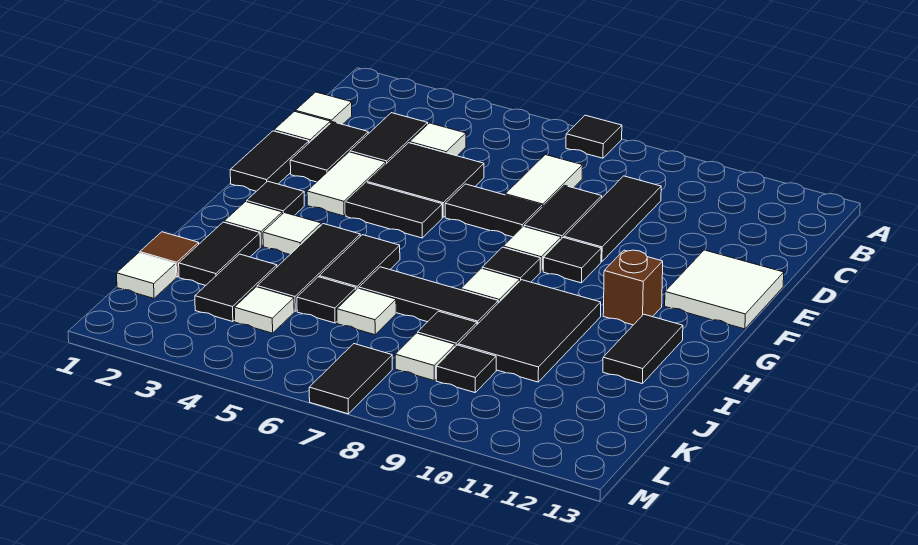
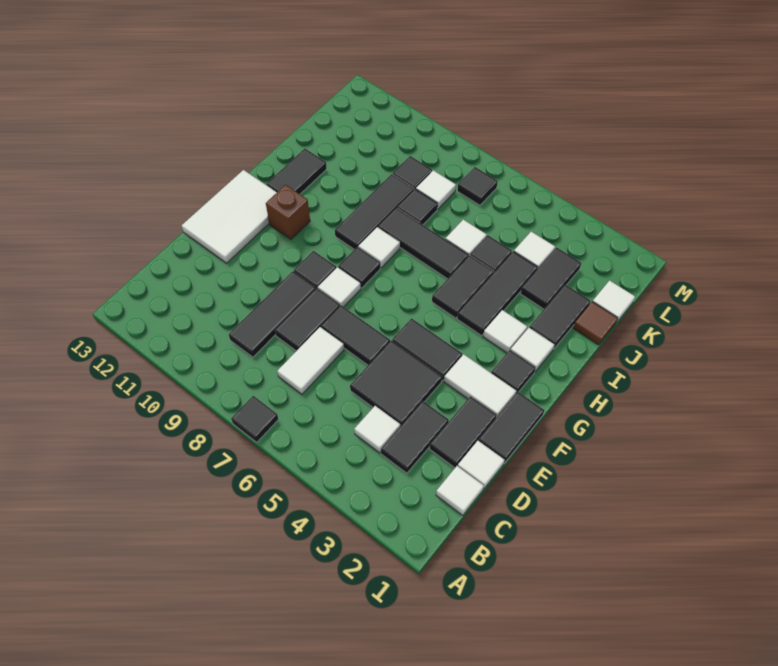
white tile E3:F3 level 1 -> white tile F2:F3 level 1
white tile E12:F13 level 1 -> white tile E12:G13 level 1
black tile H9:J10 level 1 -> black tile H9:J9 level 1
black tile L7:M7 level 1 -> black tile L7 level 1

